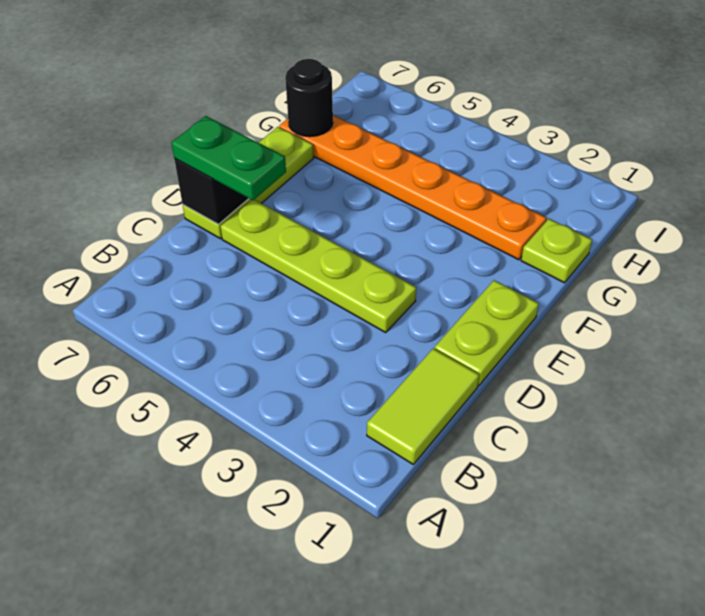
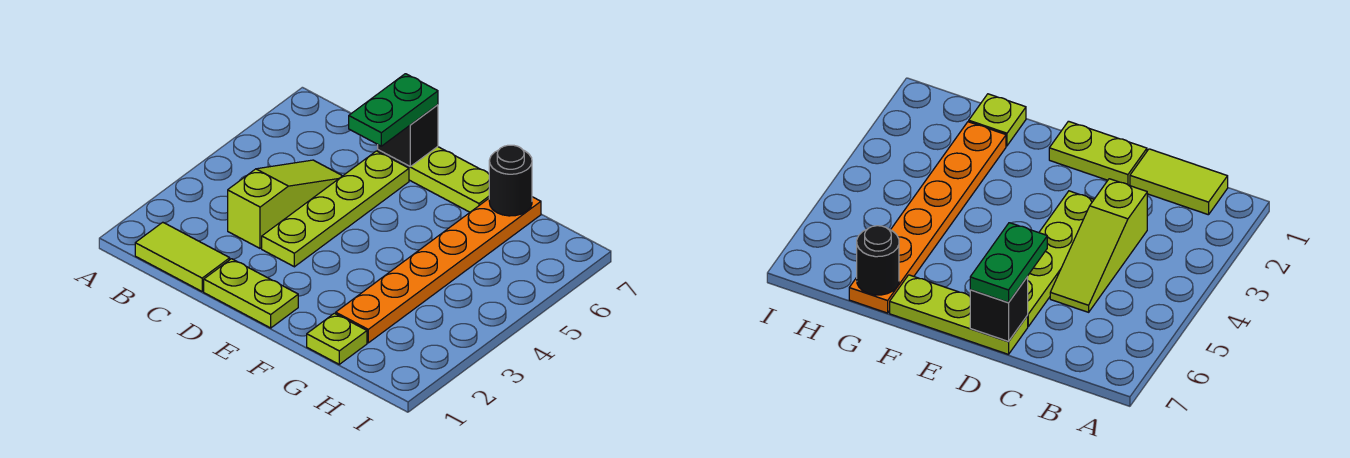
none -> lime slope C3:C5 level 1 top 3

